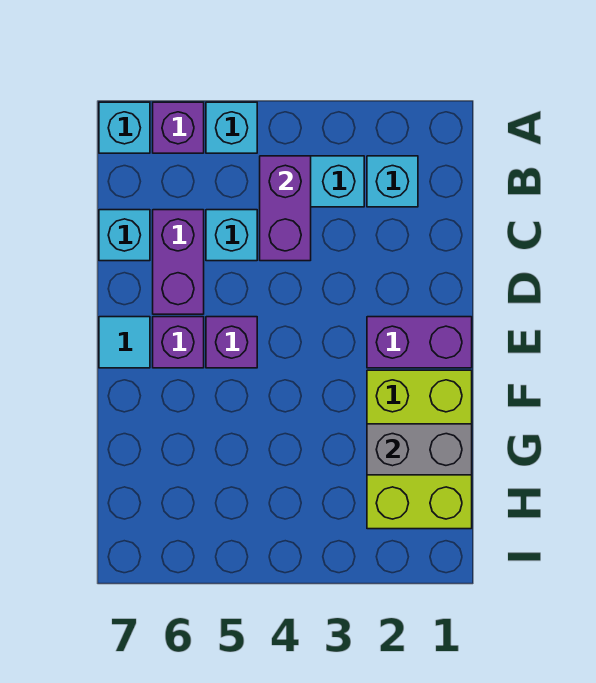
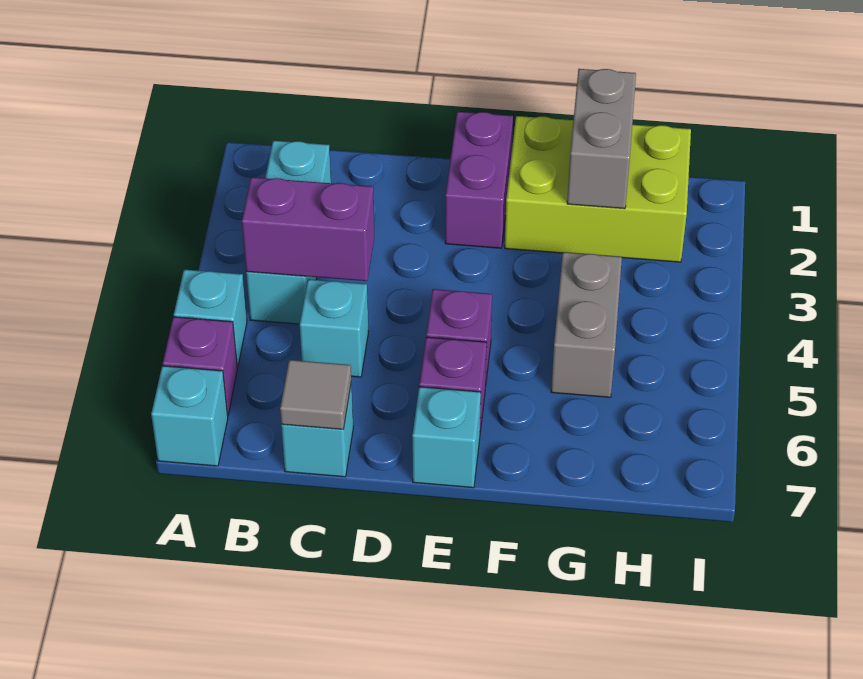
purple brick C6:D6 level 1 -> none
none -> grey tile C7 level 2
cyan tile E7 level 1 -> cyan brick E7 level 1
none -> grey brick G4:G5 level 1

